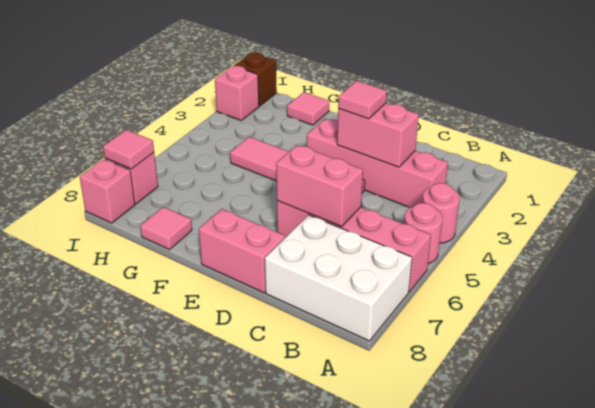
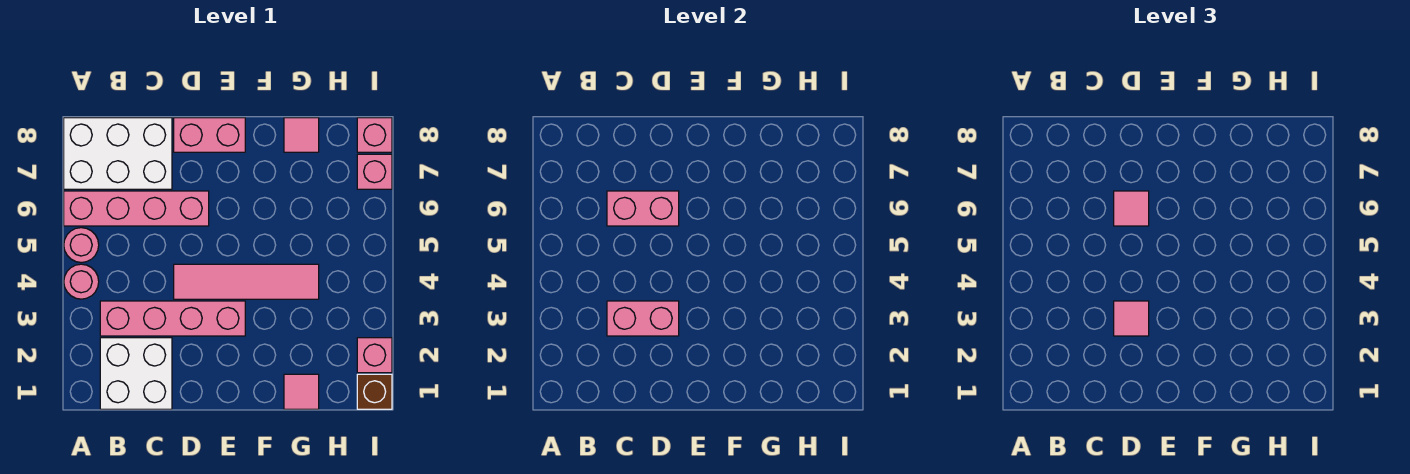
none -> white brick B1:C2 level 1
pink tile I7 level 2 -> pink tile D6 level 3

